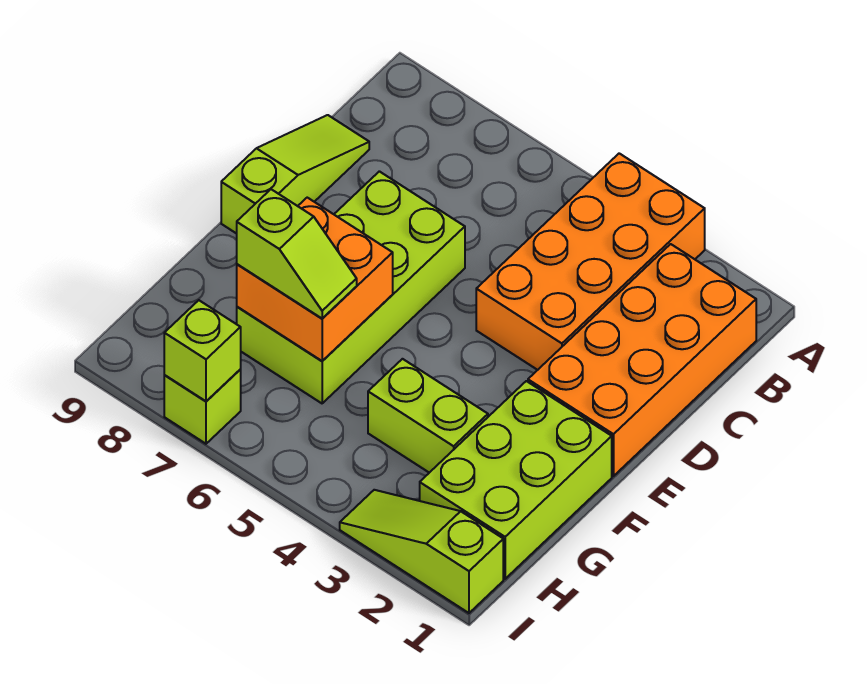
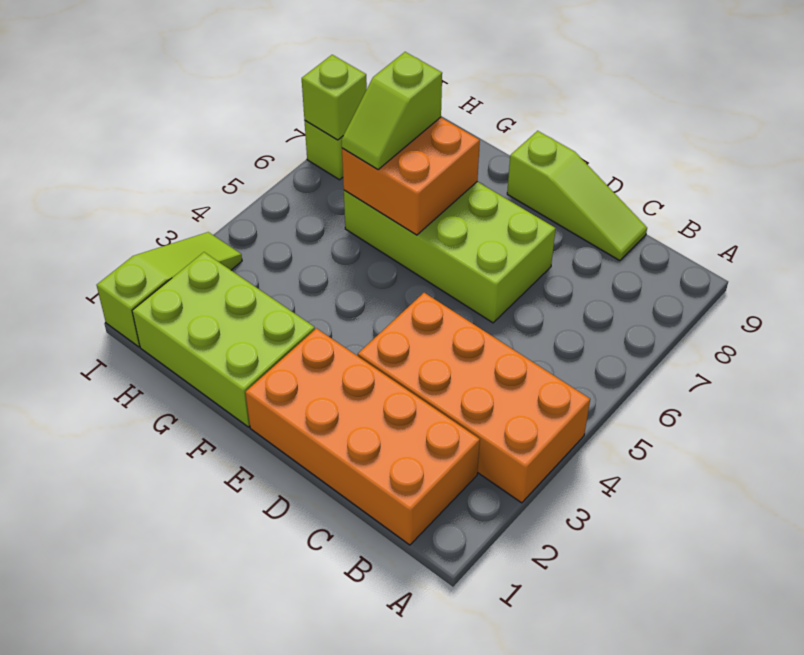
lime brick G3:G4 level 1 -> none

